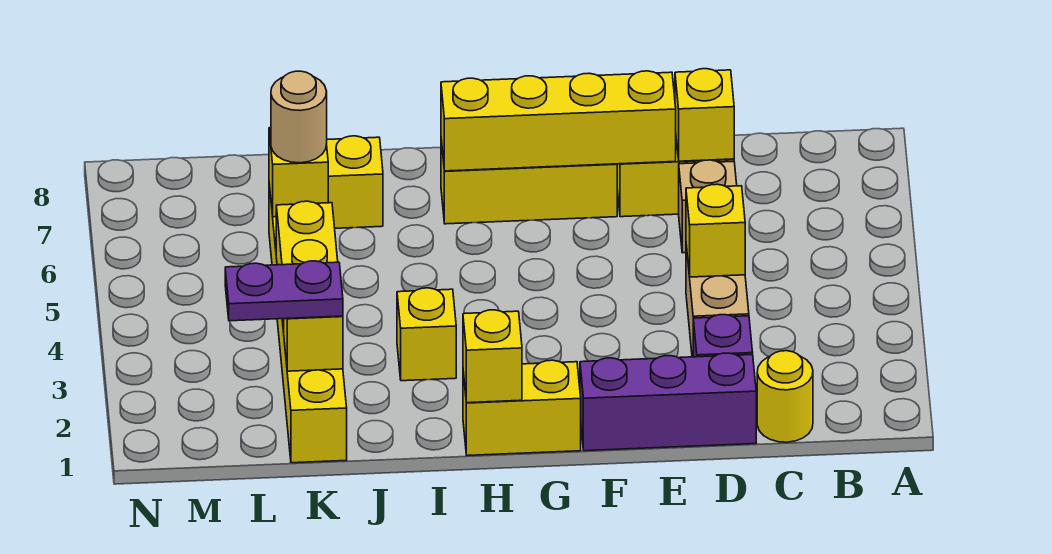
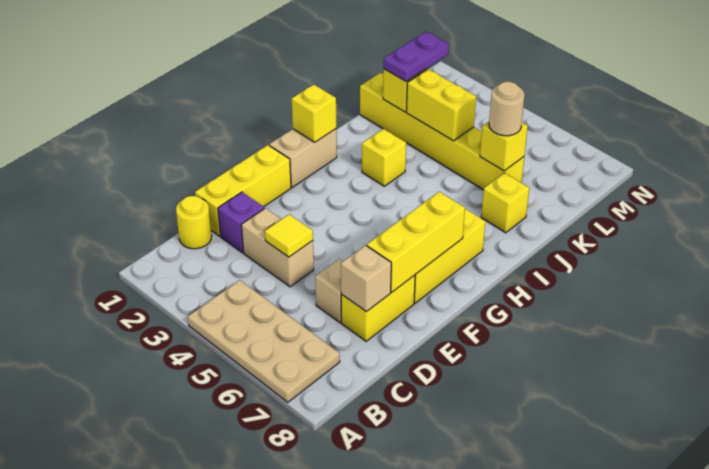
none -> tan plate A4:B7 level 1
purple brick D1:F1 level 1 -> yellow brick D1:F1 level 1
yellow brick D4 level 2 -> yellow tile D4 level 2
yellow brick D7 level 2 -> tan brick D7 level 2
yellow brick E7:H7 level 2 -> yellow brick E7:G7 level 2
yellow brick G1:H1 level 1 -> tan brick G1:H1 level 1

